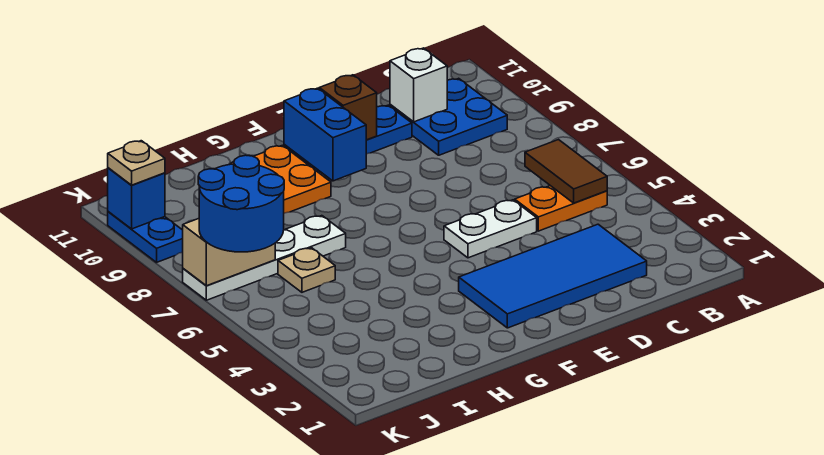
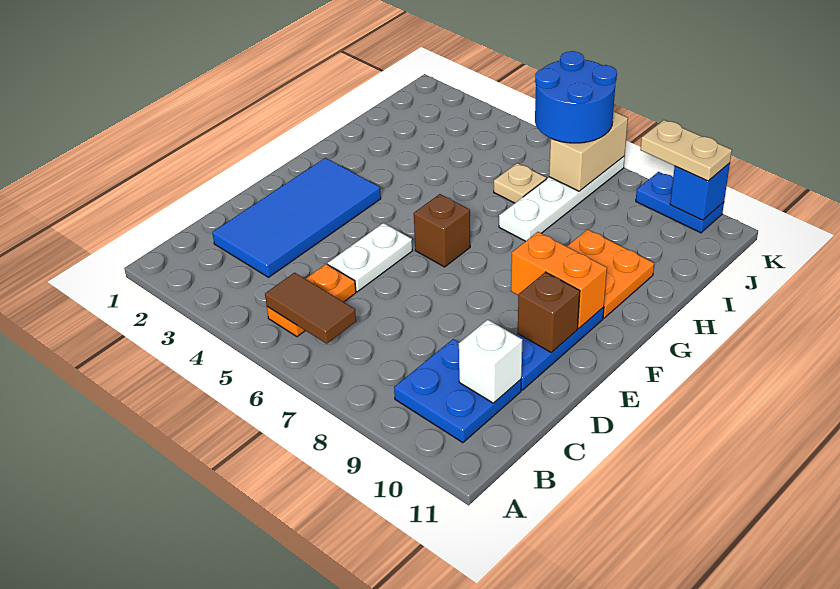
none -> brown brick F6 level 1
blue brick F9:F10 level 2 -> orange brick F9:F10 level 2
tan plate K10 level 3 -> tan plate K9:K10 level 3

